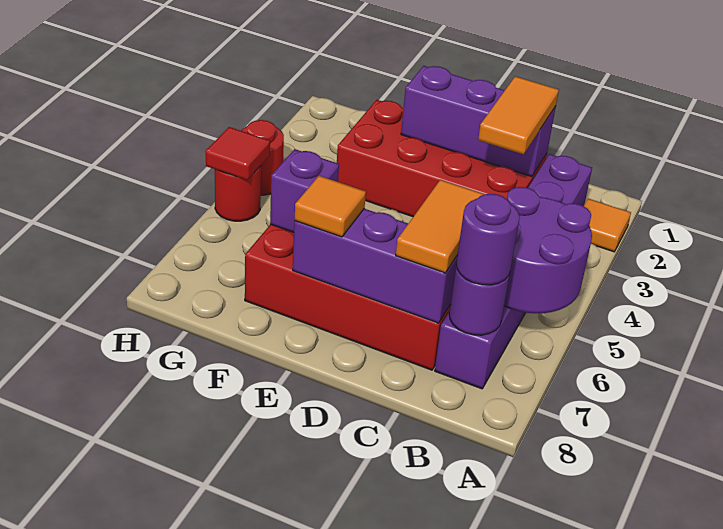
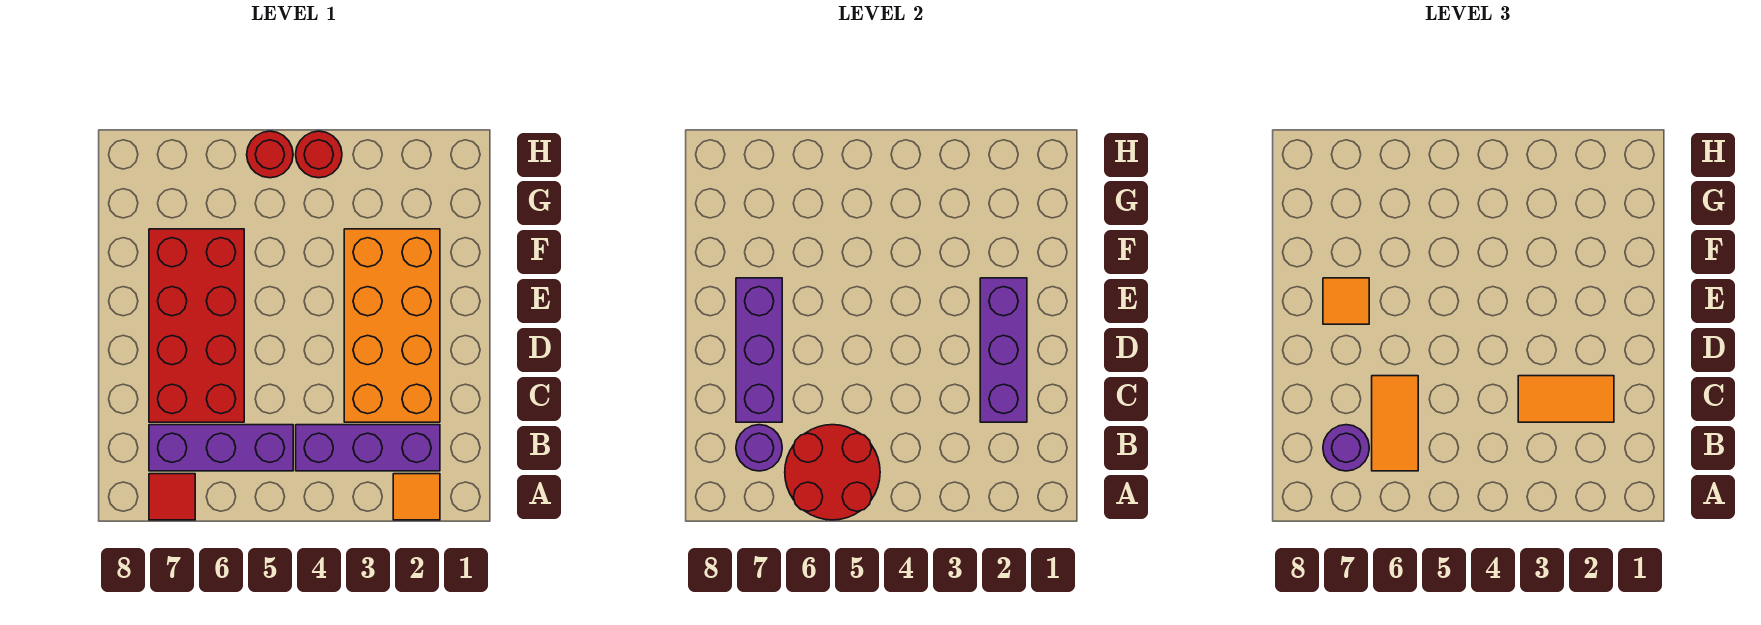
purple round brick A5:B6 level 2 -> red round brick A5:B6 level 2
red brick C2:F3 level 1 -> orange brick C2:F3 level 1
orange tile C6:C7 level 3 -> orange tile B6:C6 level 3
purple brick F6 level 2 -> none
red tile H5 level 2 -> red tile A7 level 1

